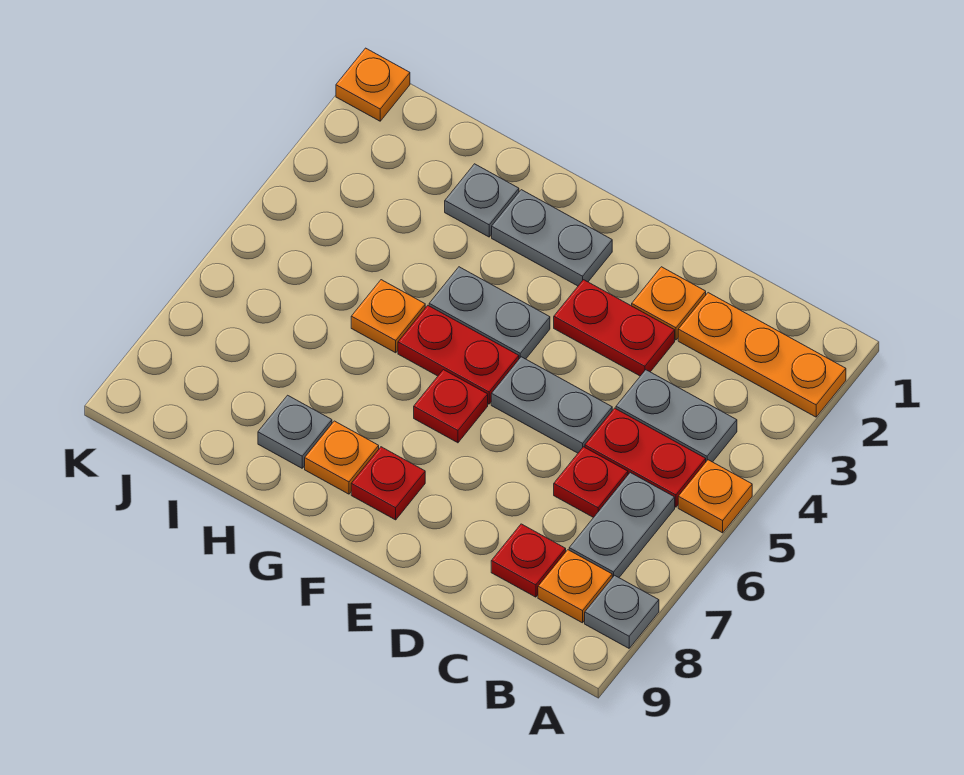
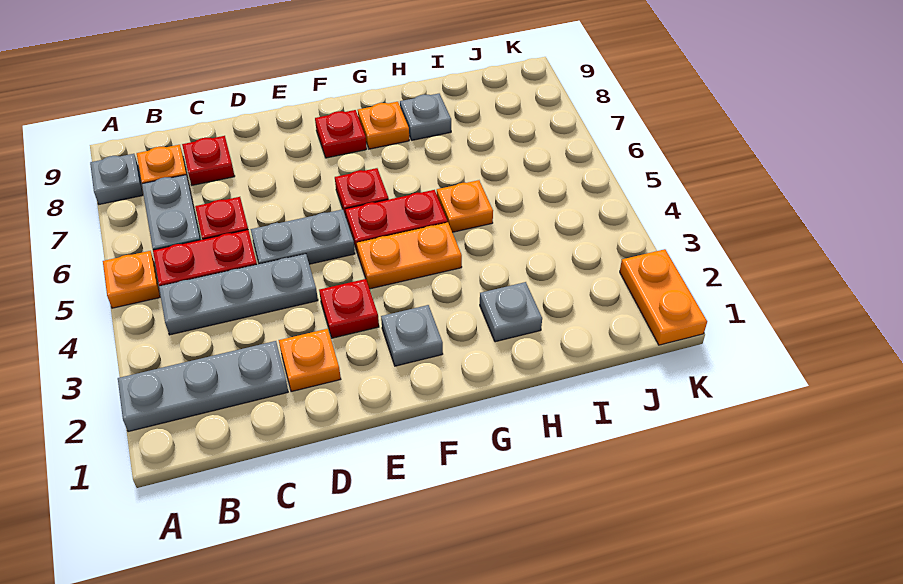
orange plate A2:C2 level 1 -> grey plate A2:C2 level 1
grey plate B4:C4 level 1 -> grey plate B4:D4 level 1
red plate D3:E3 level 1 -> red plate E3 level 1
grey plate F2:G2 level 1 -> grey plate F2 level 1
grey plate F4:G4 level 1 -> orange plate F4:G4 level 1
orange plate K1 level 1 -> orange plate K1:K2 level 1

